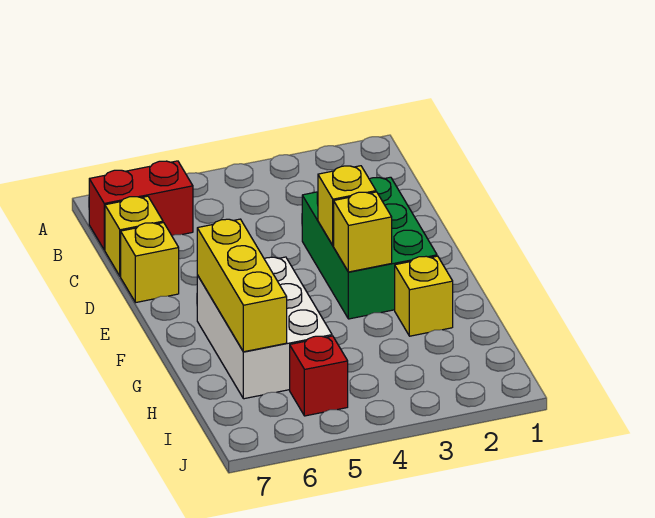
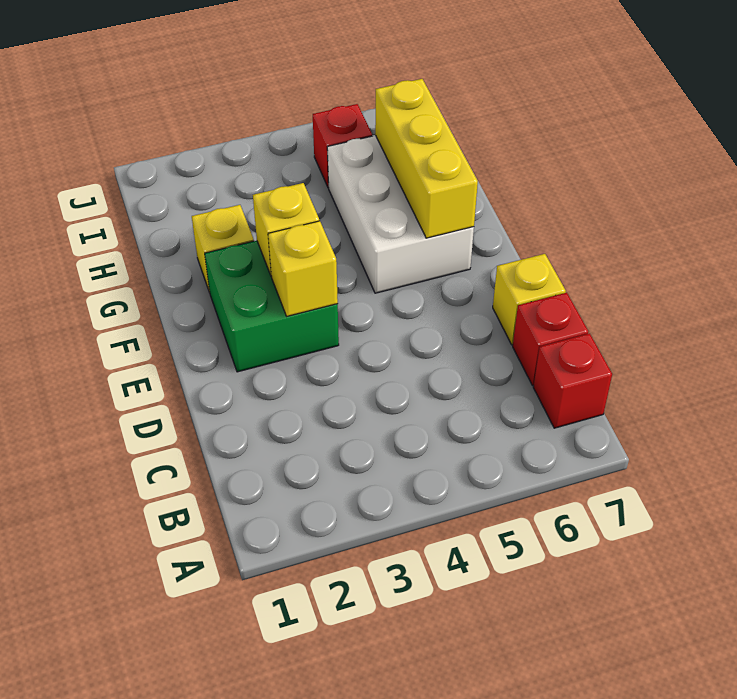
red brick B6:B7 level 1 -> red brick B7 level 1
yellow brick C7 level 1 -> red brick C7 level 1
green brick D2:F3 level 1 -> green brick E2:F3 level 1

